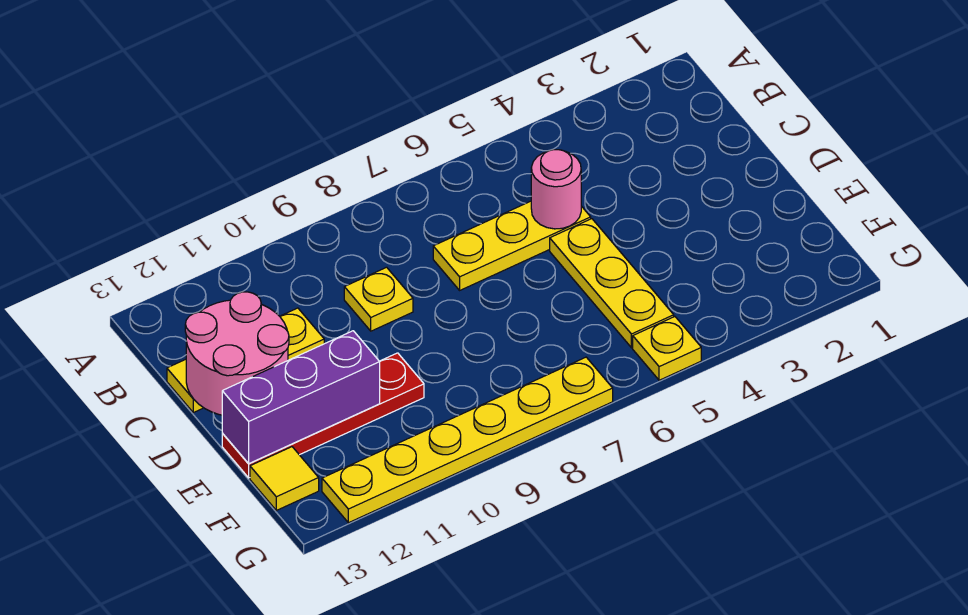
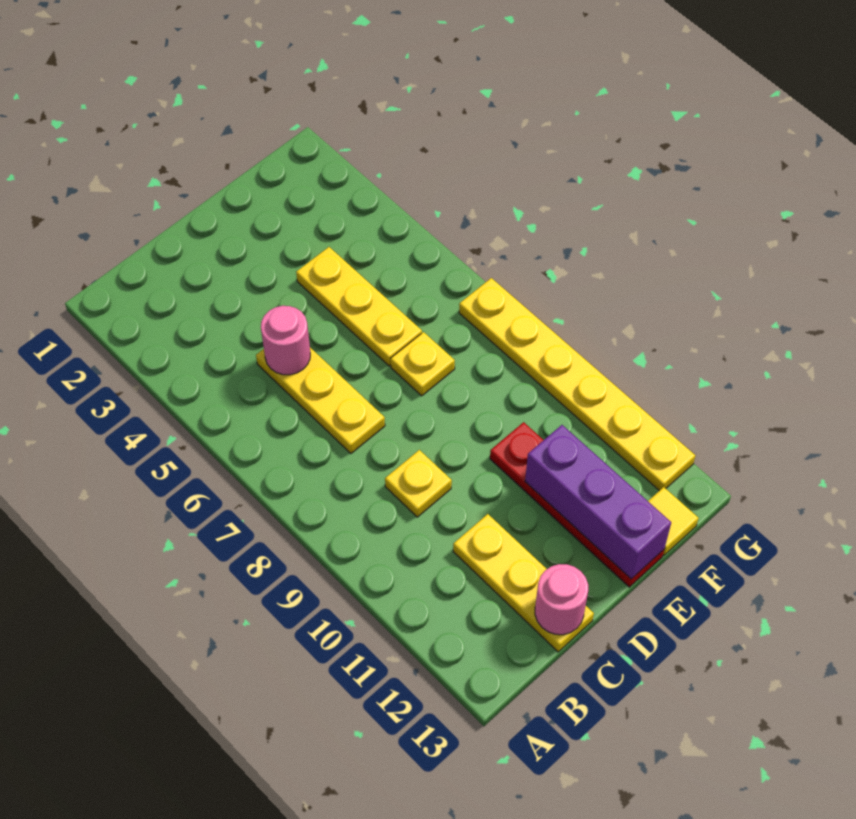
pink round brick C12:D13 level 2 -> pink round brick C13 level 2
yellow plate D5:F5 level 1 -> yellow plate E4:E6 level 1
yellow plate G5 level 1 -> yellow plate E7 level 1

